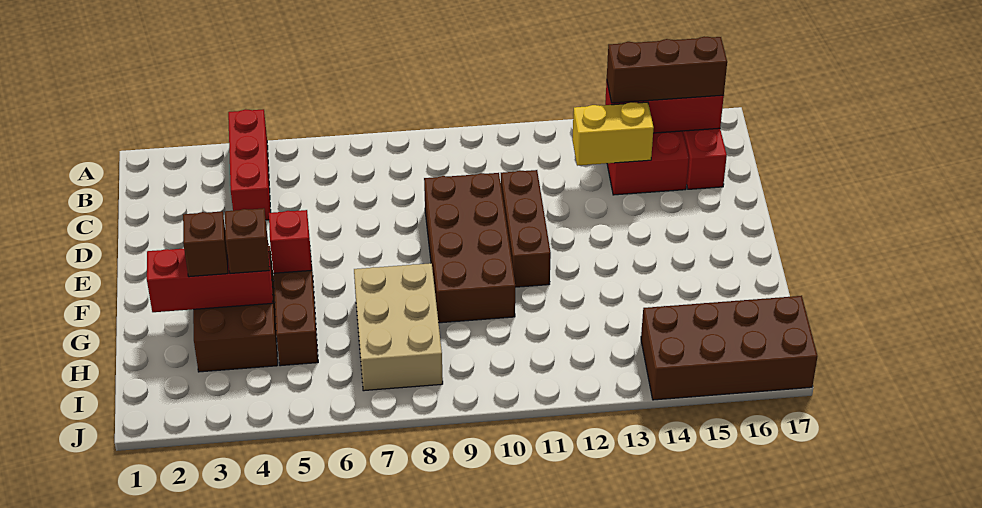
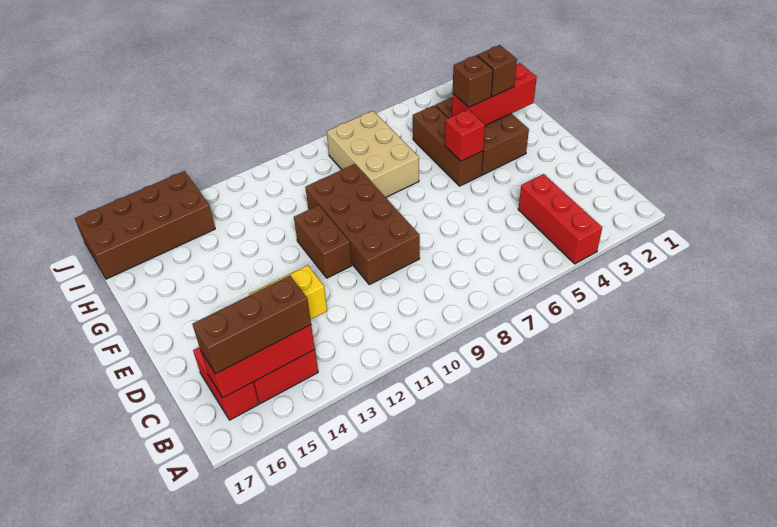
brown brick D11:F11 level 1 -> brown brick E11:F11 level 1

